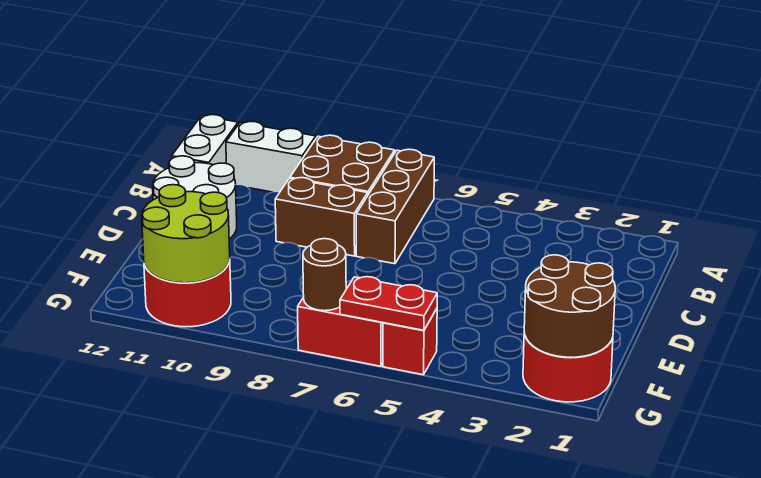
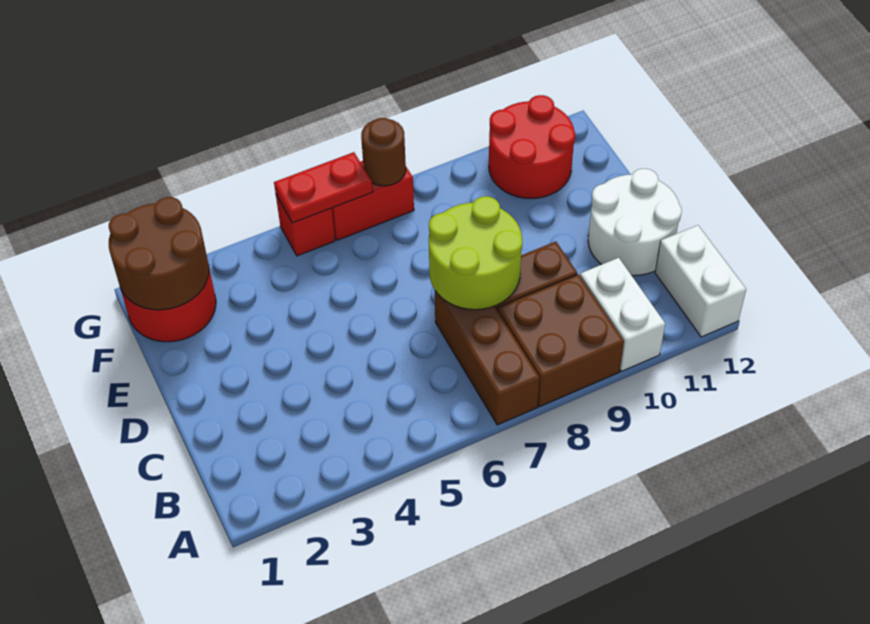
white brick A10:A11 level 1 -> white brick A10:B10 level 1
lime round brick F10:G11 level 2 -> lime round brick C7:D8 level 2

